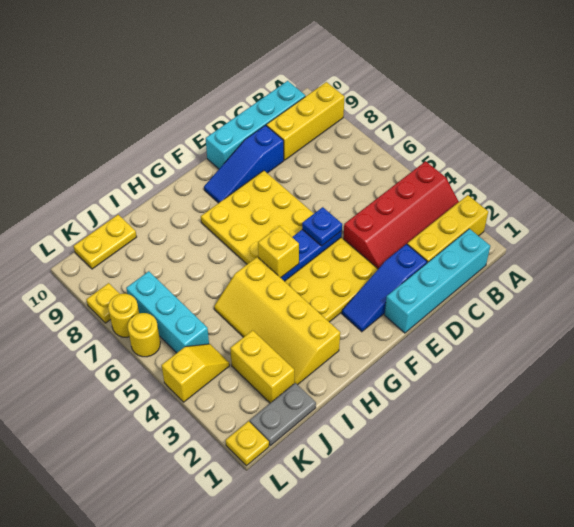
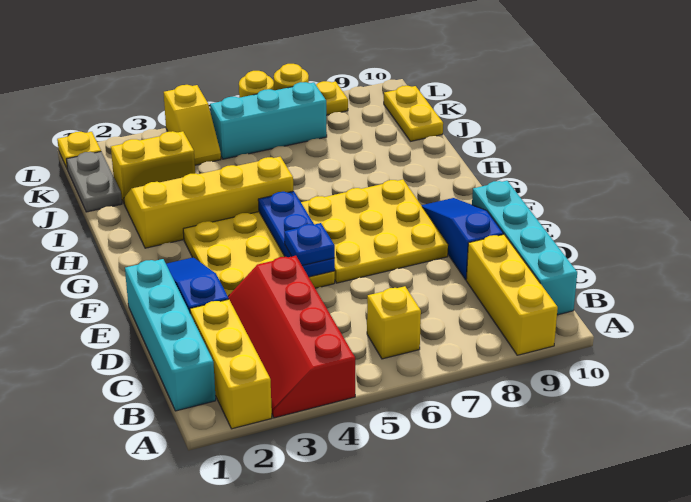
yellow brick G5 level 3 -> yellow brick B6 level 1

